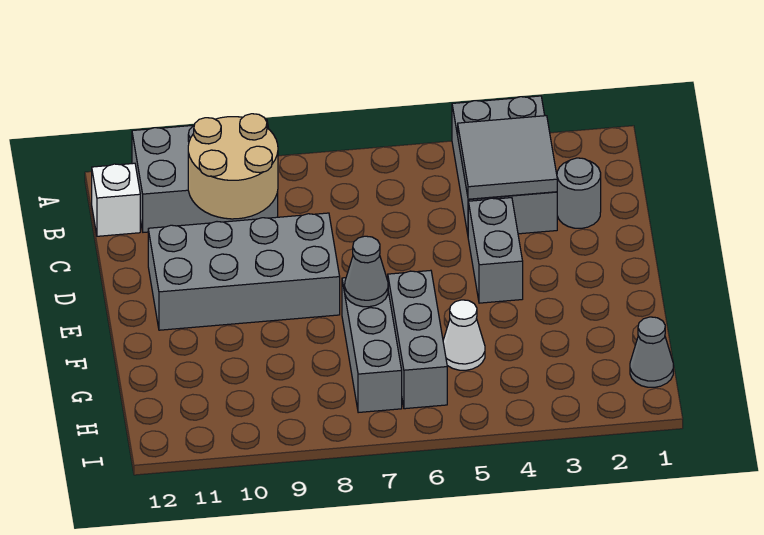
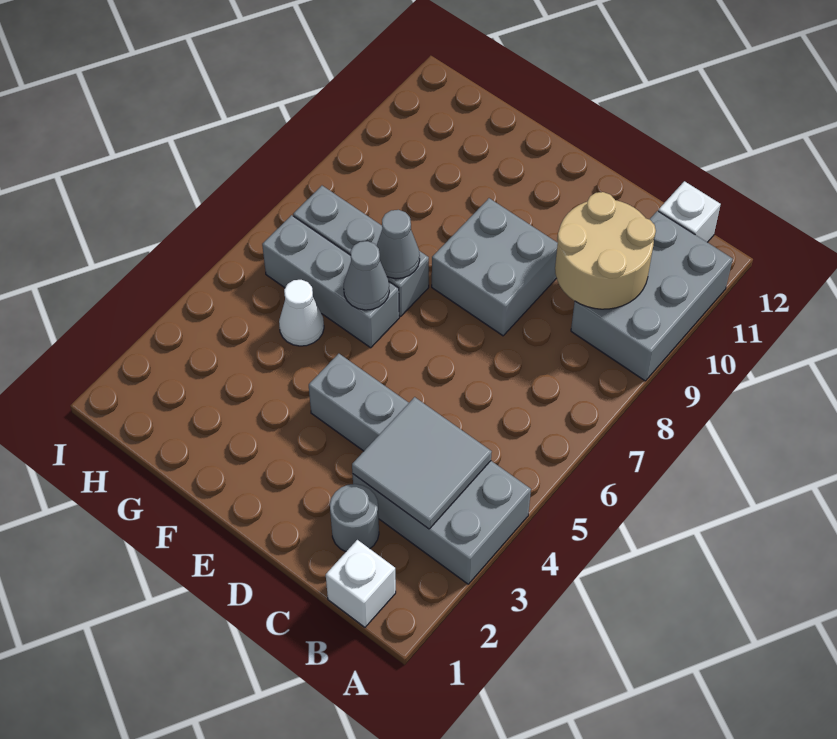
none -> white brick B1 level 1
grey brick D8:E11 level 1 -> grey brick D8:E9 level 1
grey cone H1 level 1 -> grey cone F6 level 2

